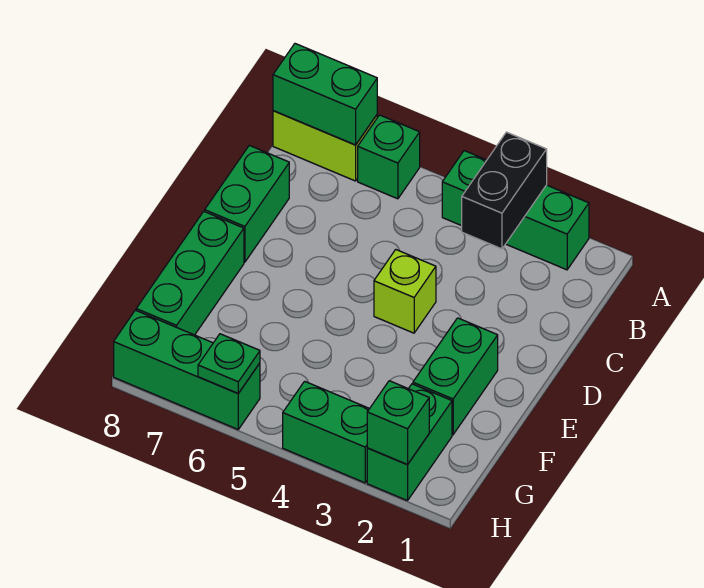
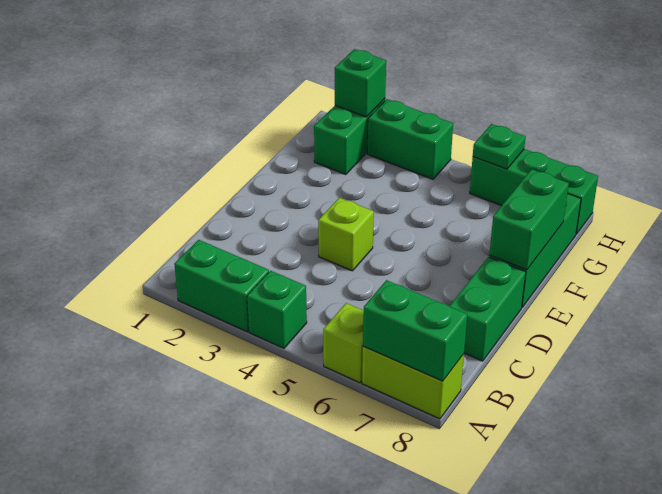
black brick A3:B3 level 2 -> none
green brick A6 level 1 -> lime brick A6 level 1
green brick E2:F2 level 1 -> green brick E8:F8 level 2

